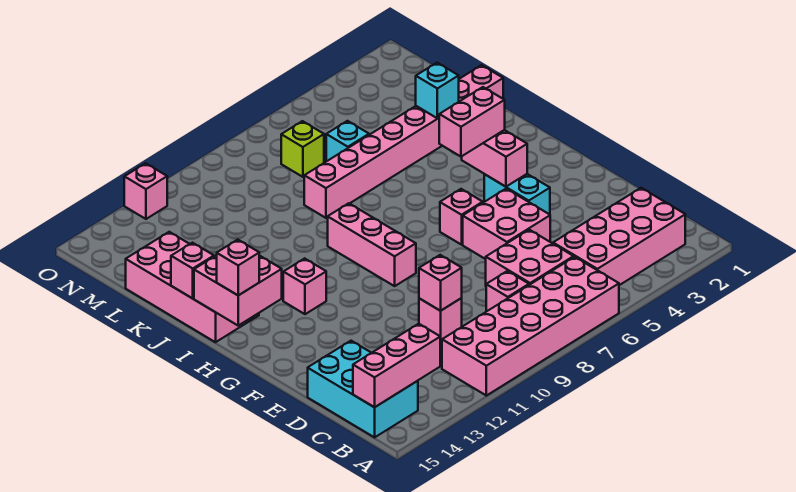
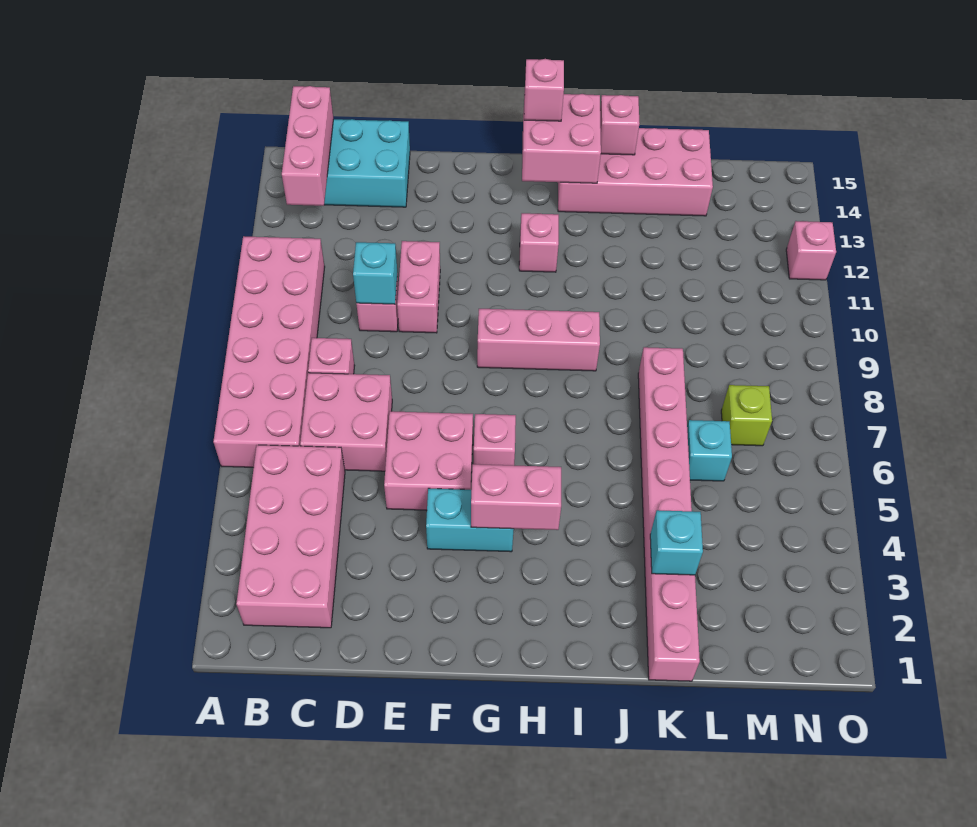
pink brick D10 level 2 -> cyan brick D10 level 2
pink brick H4:H5 level 3 -> pink brick E10:E11 level 1

